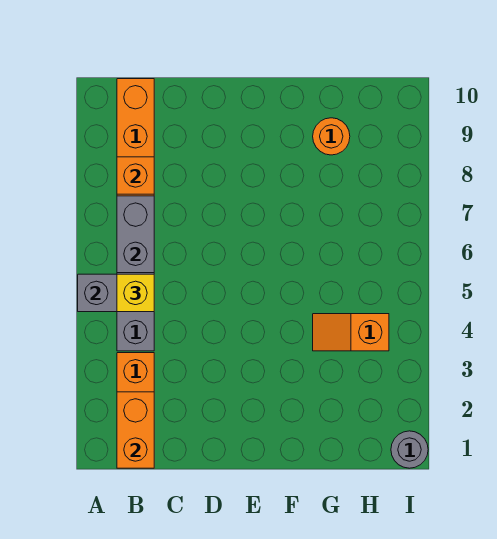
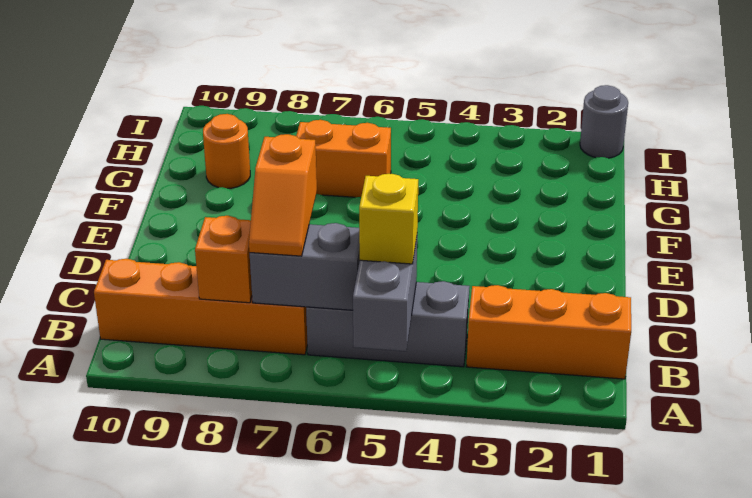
orange brick B1:B2 level 2 -> orange brick G6:G7 level 1
orange slope G4:H4 level 1 top H -> orange slope B7:C7 level 3 top C

